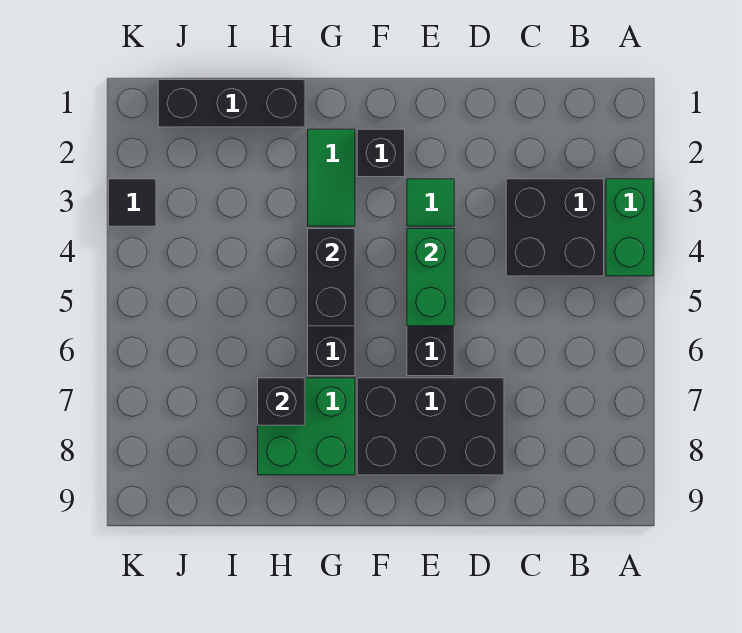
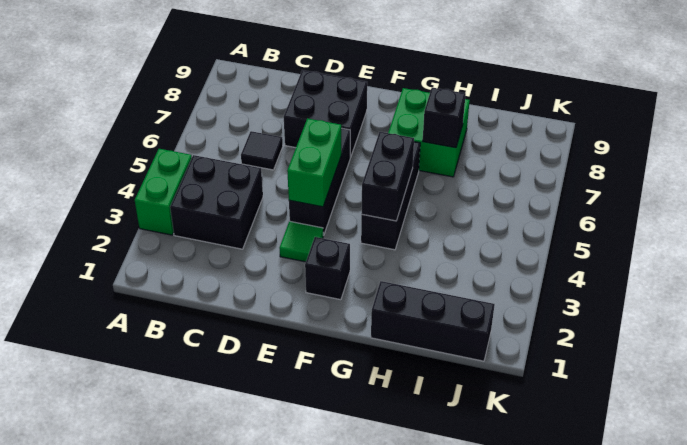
black brick D7:F8 level 1 -> black brick D7:E8 level 1
green tile G2:G3 level 1 -> none
black tile K3 level 1 -> black tile C6 level 1

